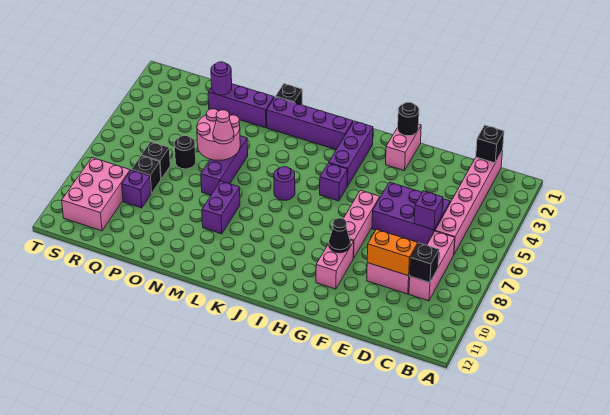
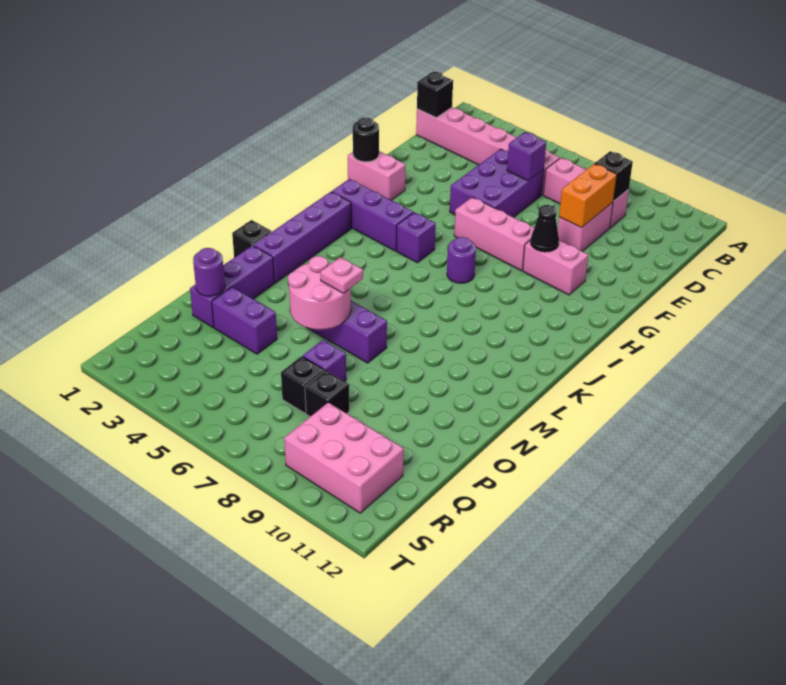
purple round brick K6 level 1 -> purple round brick I7 level 1
purple brick M8:M9 level 1 -> purple brick P3:P4 level 1
pink cone N6 level 3 -> pink plate N6 level 3
black round brick P6 level 1 -> none
purple brick Q9 level 1 -> purple brick P7 level 1

